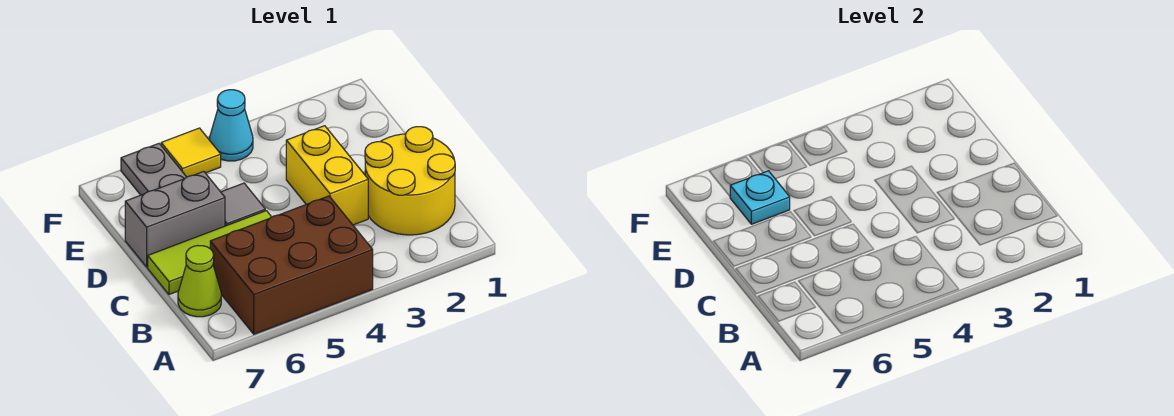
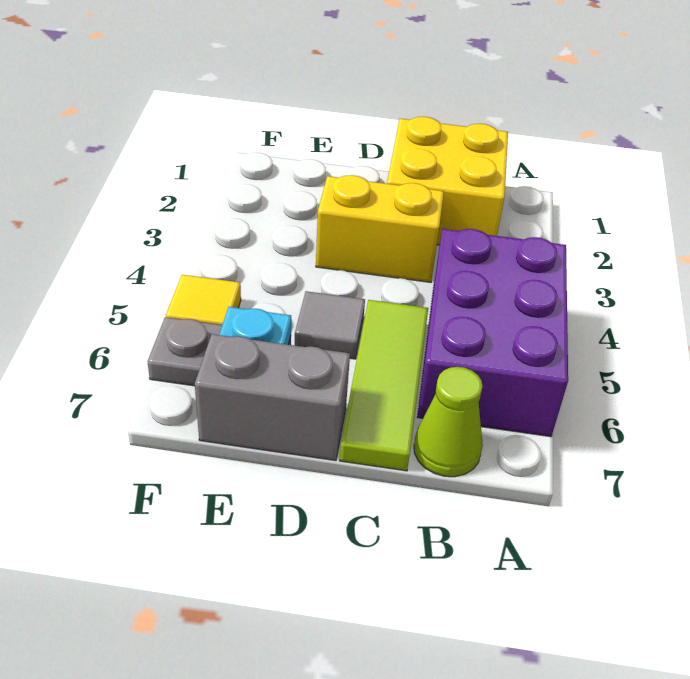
brown brick A4:B6 level 1 -> purple brick A4:B6 level 1
yellow round brick B1:C2 level 1 -> yellow brick B1:C2 level 1
grey brick D6:D7 level 1 -> grey brick D7:E7 level 1
cyan cone F4 level 1 -> none

